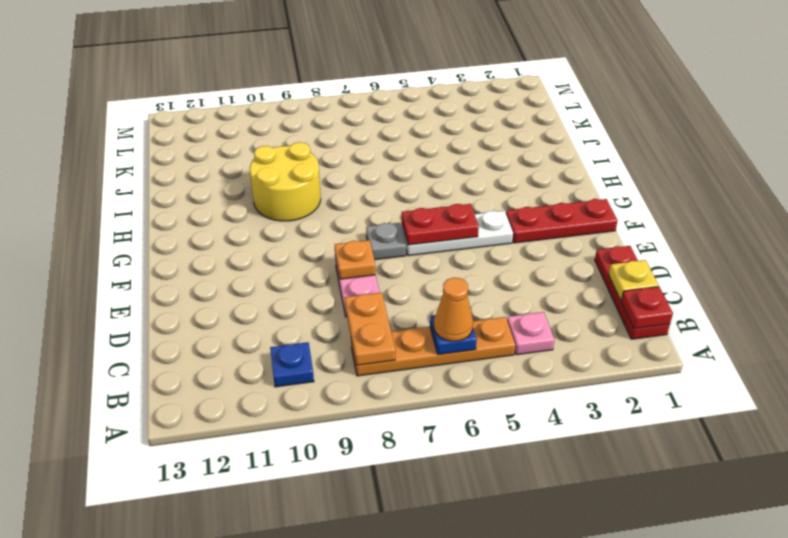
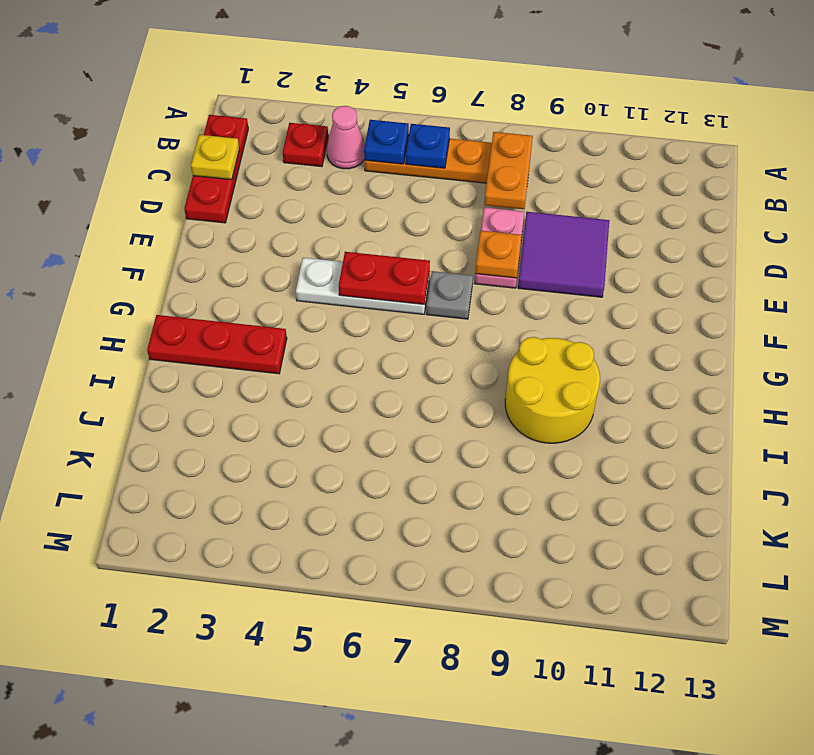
red plate B1 level 2 -> red plate B3 level 1
pink plate B4 level 1 -> pink cone B4 level 1
orange cone B6 level 3 -> none
blue plate B10 level 1 -> blue plate B5 level 2
none -> purple tile D9:E10 level 1
red plate F1:F3 level 1 -> red plate H1:H3 level 1

